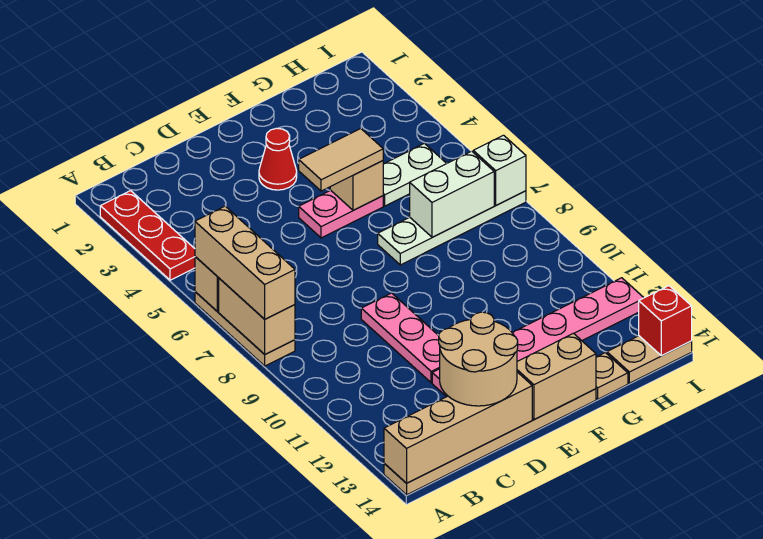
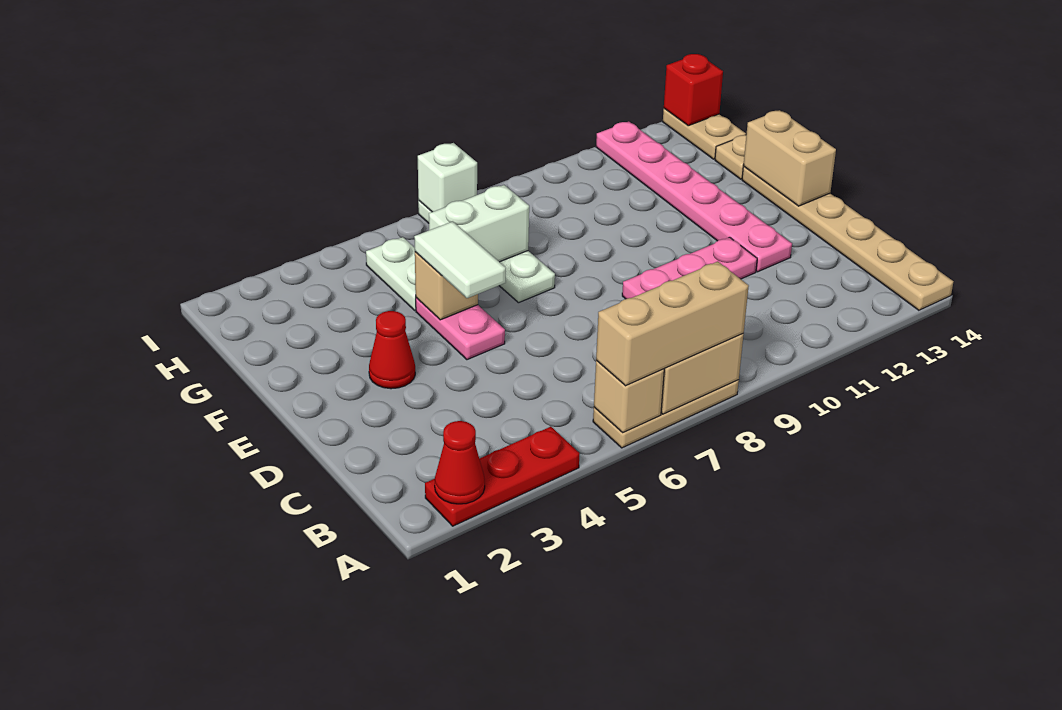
none -> red cone A2 level 2
tan brick A14:D14 level 2 -> none
tan round brick C13:D14 level 3 -> none
tan tile E5:F5 level 3 -> white tile E5:F5 level 3
white brick G7:H7 level 2 -> white brick G6:G7 level 2

